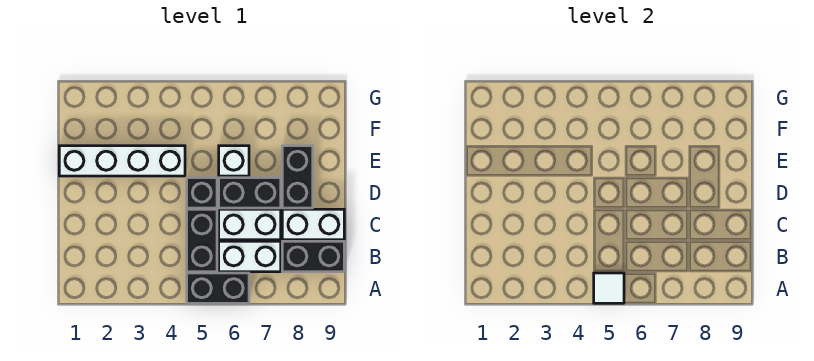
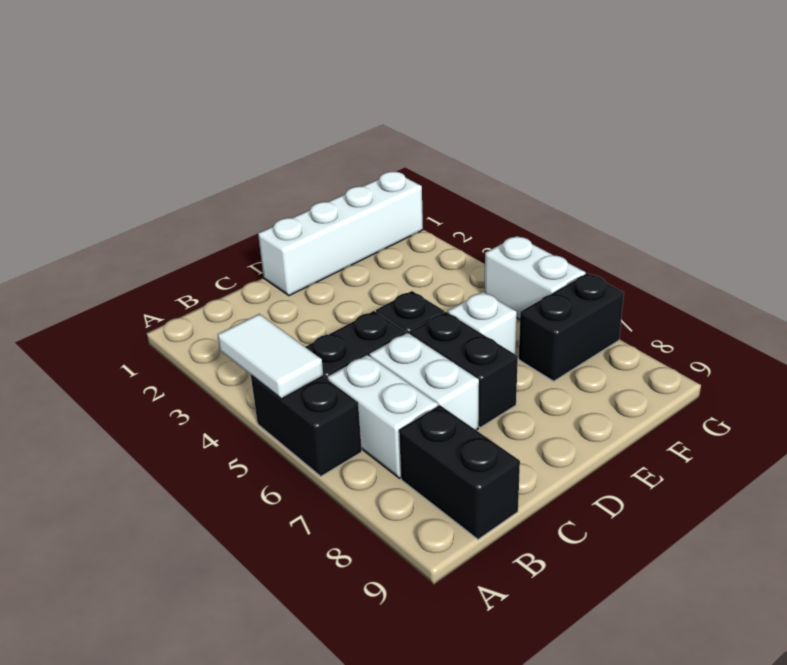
white tile A5 level 2 -> white tile A4:A5 level 2
white brick C8:C9 level 1 -> white brick G5:G6 level 1
black brick D8:E8 level 1 -> black brick F7:G7 level 1
white brick E1:E4 level 1 -> white brick D1:G1 level 1

